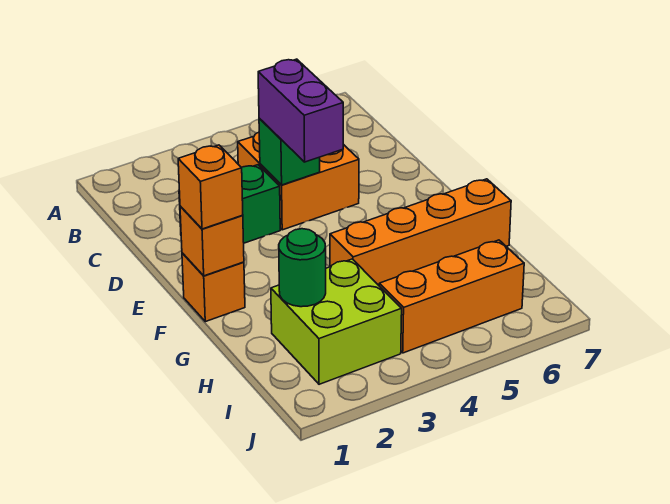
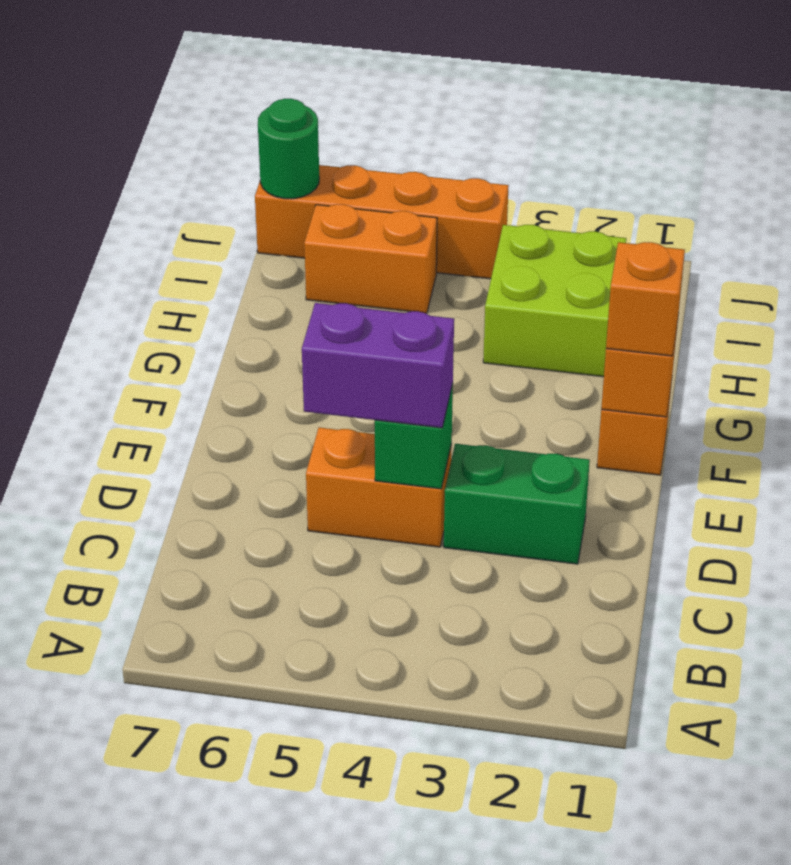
orange brick C4:D5 level 1 -> orange brick D4:D5 level 1
purple brick D4:E4 level 3 -> purple brick D4:D5 level 3
orange brick G4:G7 level 1 -> orange brick J4:J7 level 1
green round brick H2 level 2 -> green round brick J7 level 2
orange brick I4:I6 level 1 -> orange brick I5:I6 level 1

